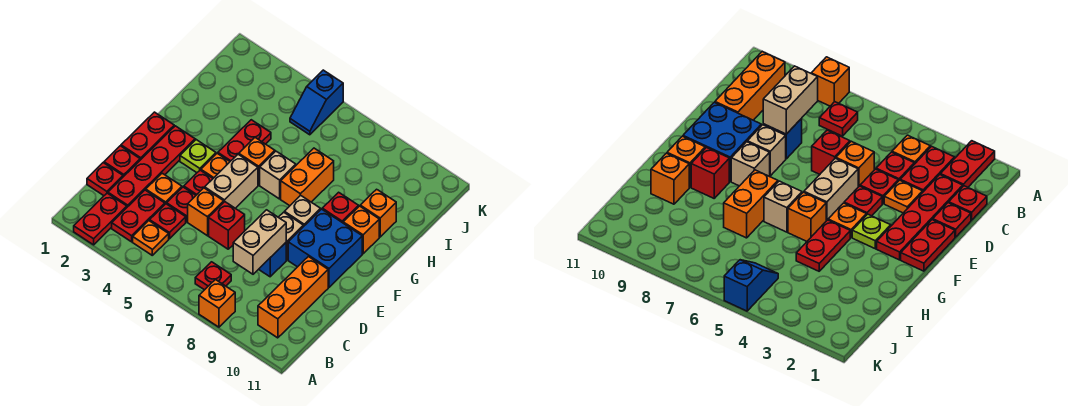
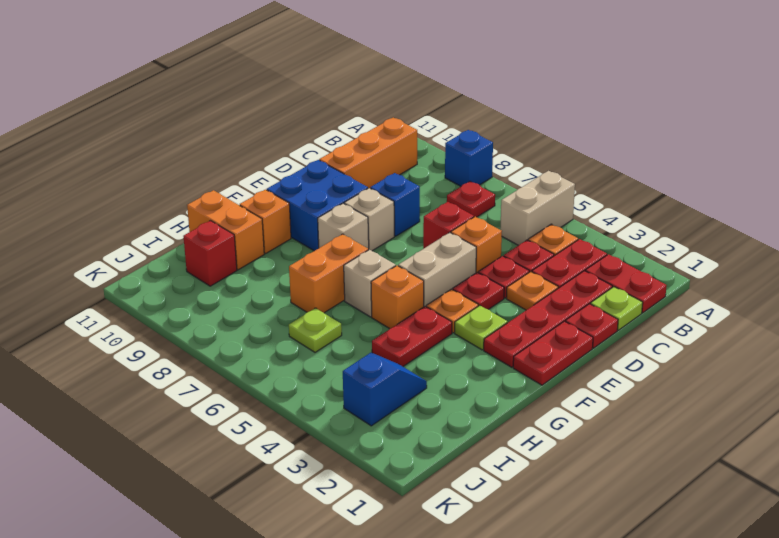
red plate A2:B2 level 1 -> red plate B1:B2 level 1
orange brick A8 level 1 -> blue brick A8 level 1
red plate C1 level 1 -> lime plate C1 level 1
tan brick C8:D8 level 2 -> tan brick A5:B5 level 1
red brick G9 level 1 -> red brick I10 level 1
orange brick H10 level 1 -> orange brick H10:H11 level 1
none -> lime plate I6 level 1
blue slope J5:K5 level 1 top K -> blue slope I3:J3 level 1 top J

